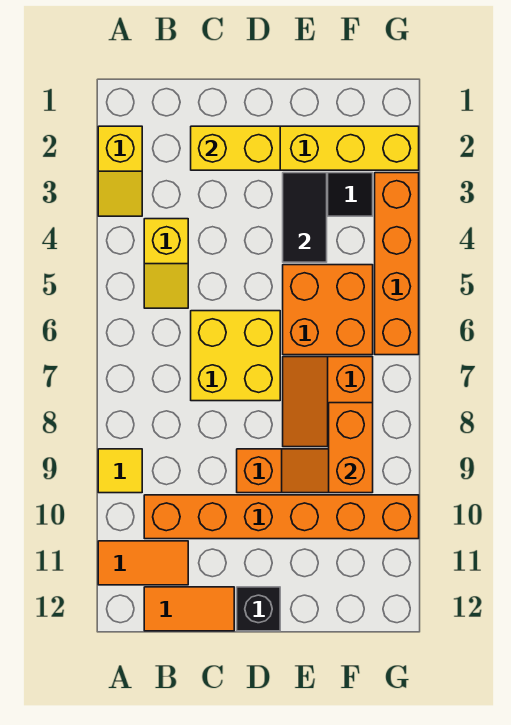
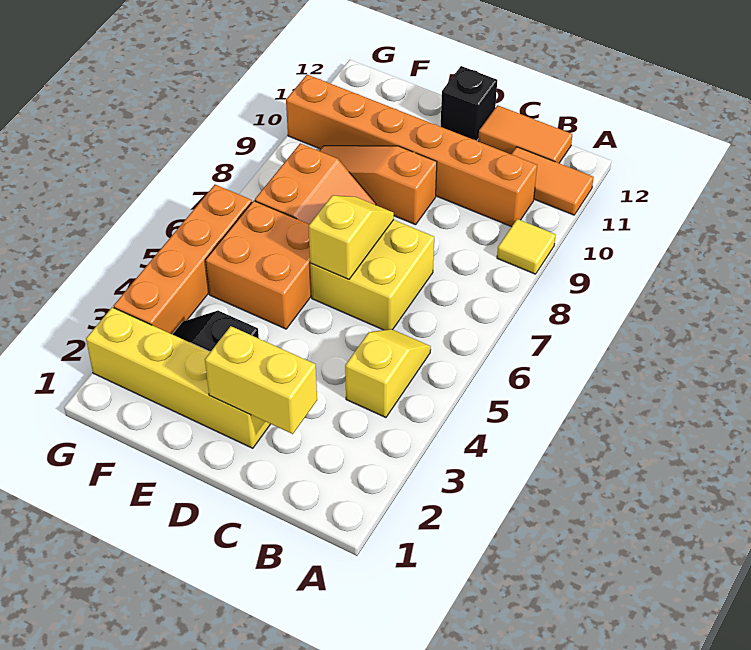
yellow slope A2:A3 level 1 top 2 -> yellow slope D6:D7 level 2 top 6
black tile E3:E4 level 2 -> none
orange brick F8:F9 level 2 -> none

